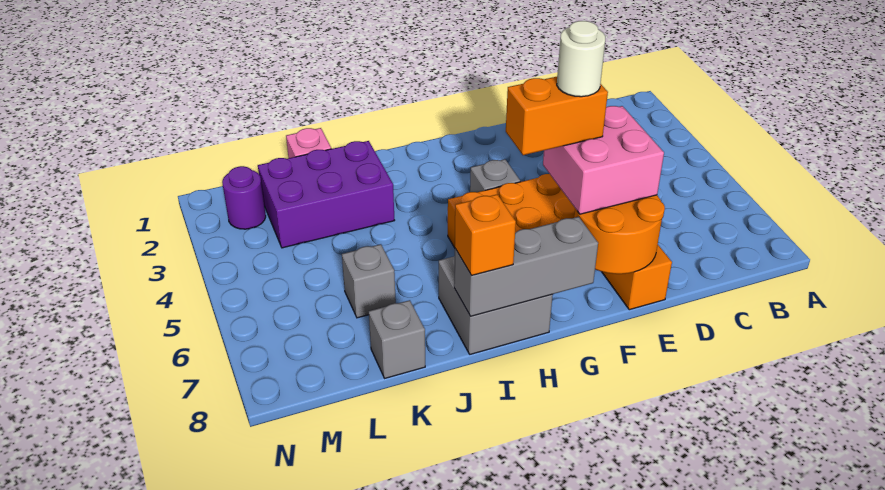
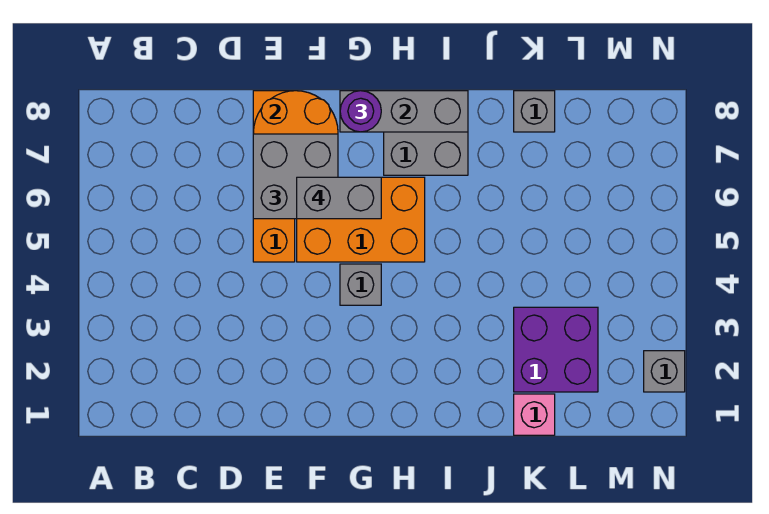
pink brick E6:F7 level 3 -> grey brick E6:F7 level 3
orange brick F6:G6 level 4 -> grey brick F6:G6 level 4
white round brick F6 level 5 -> none
orange brick I8 level 3 -> none
purple brick J2:L3 level 1 -> purple brick K2:L3 level 1
grey brick K6 level 1 -> grey brick N2 level 1
purple round brick M2 level 1 -> purple round brick G8 level 3

